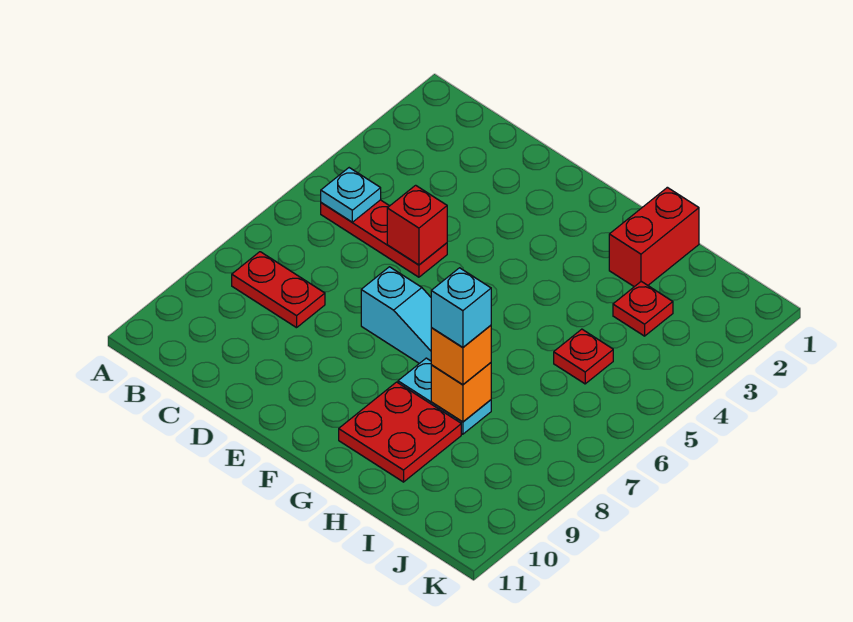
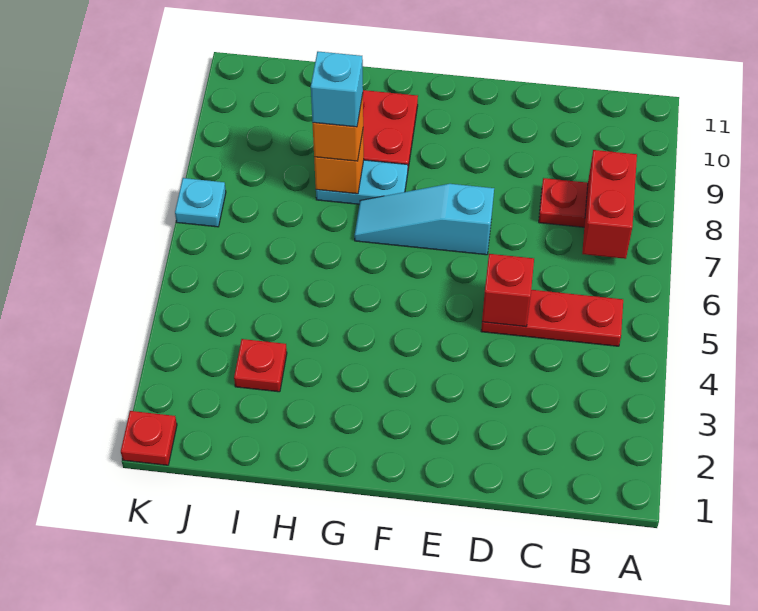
cyan plate B5 level 2 -> cyan plate K7 level 1
red brick H1:H2 level 1 -> red brick B7:B8 level 2
red plate I5 level 1 -> red plate K1 level 1

